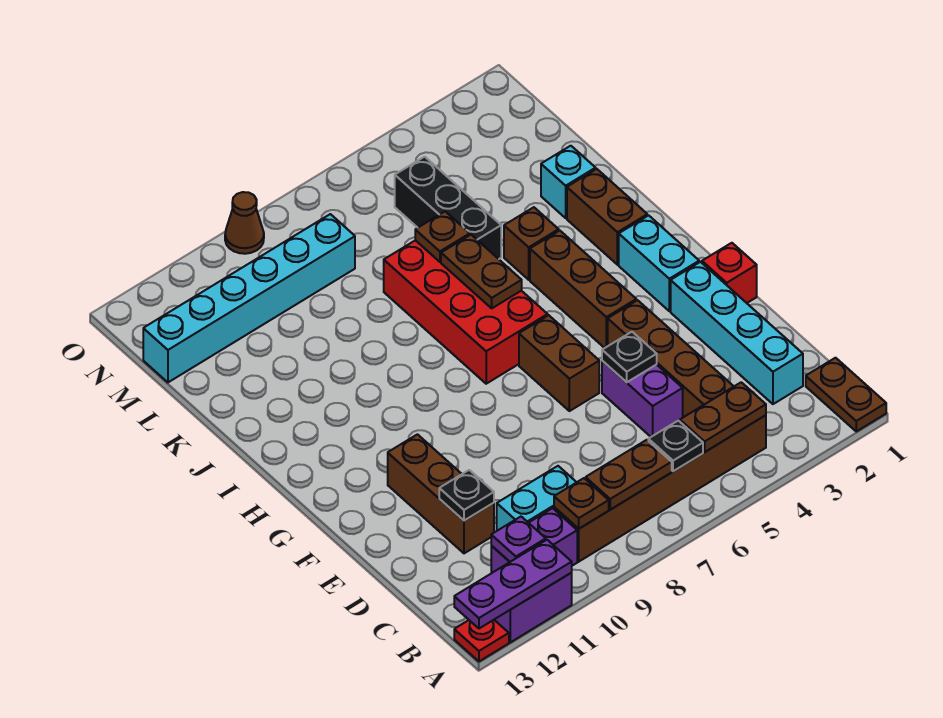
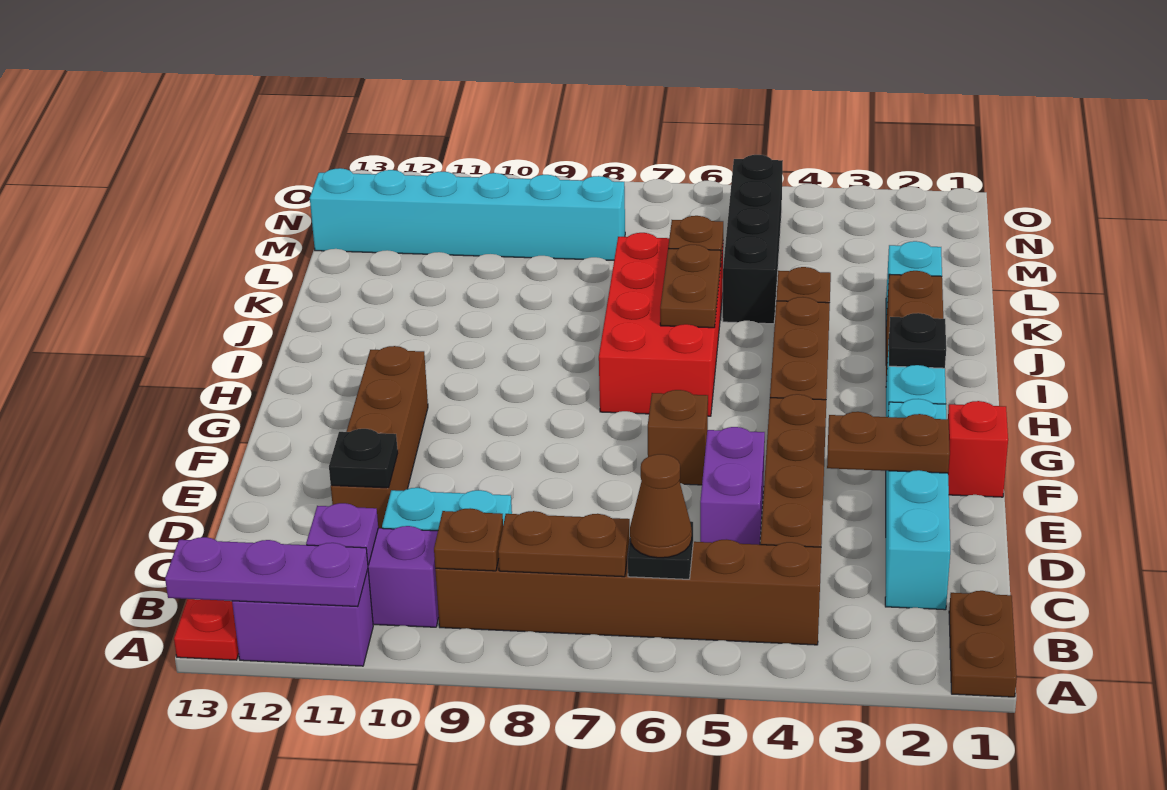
brown plate B4:B5 level 2 -> brown plate E2:E3 level 2
brown brick D11:F11 level 1 -> brown brick D11:G11 level 1
black plate E5 level 2 -> black plate H2 level 2
brown brick F6:G6 level 1 -> brown brick F6 level 1
black brick K5:M5 level 1 -> black brick K5:N5 level 1
brown cone O9 level 1 -> brown cone B6 level 3

